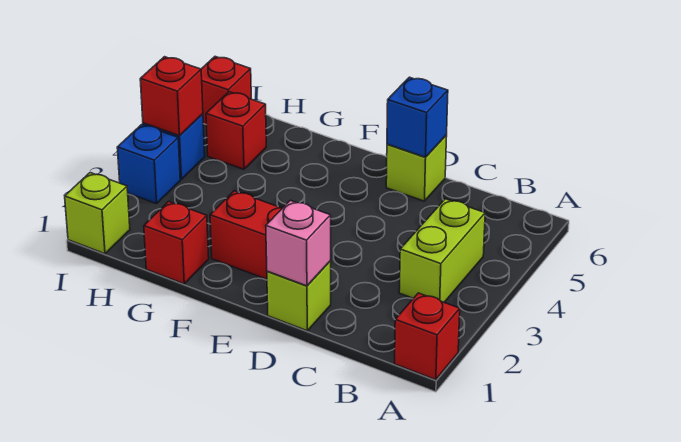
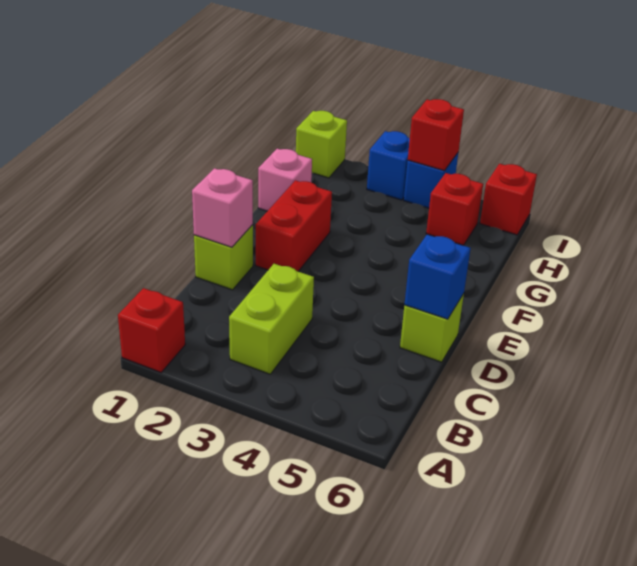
lime brick B3:B4 level 1 -> lime brick B3:C3 level 1
red brick G1 level 1 -> pink brick G1 level 1

